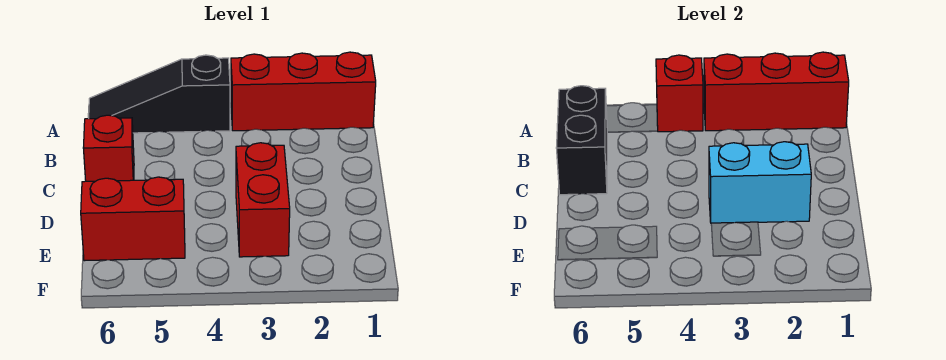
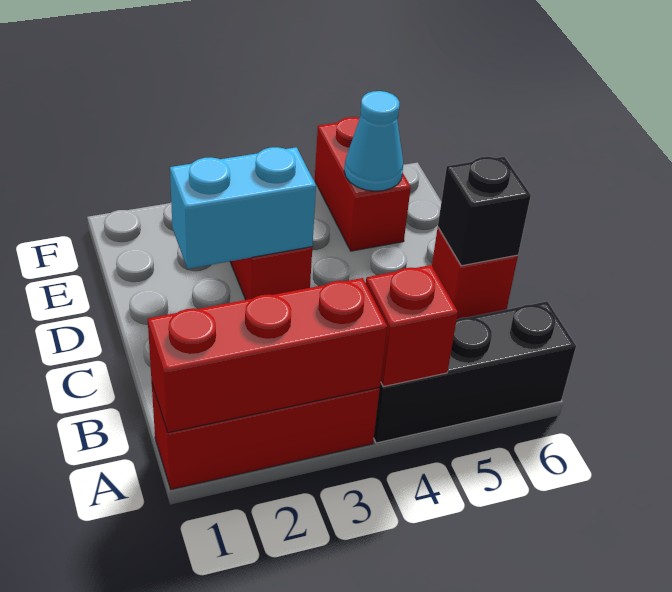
black slope A4:A6 level 1 top 4 -> black brick A4:A6 level 1
black brick B6:C6 level 2 -> black brick C6 level 2
red brick E5:E6 level 1 -> red brick E5:F5 level 1
none -> cyan cone E5 level 2

